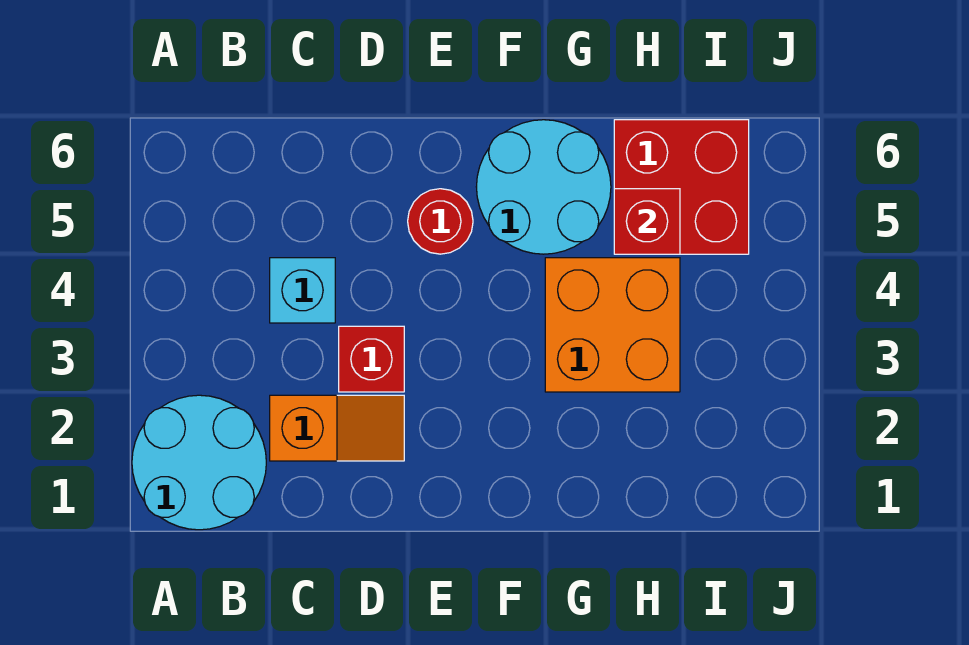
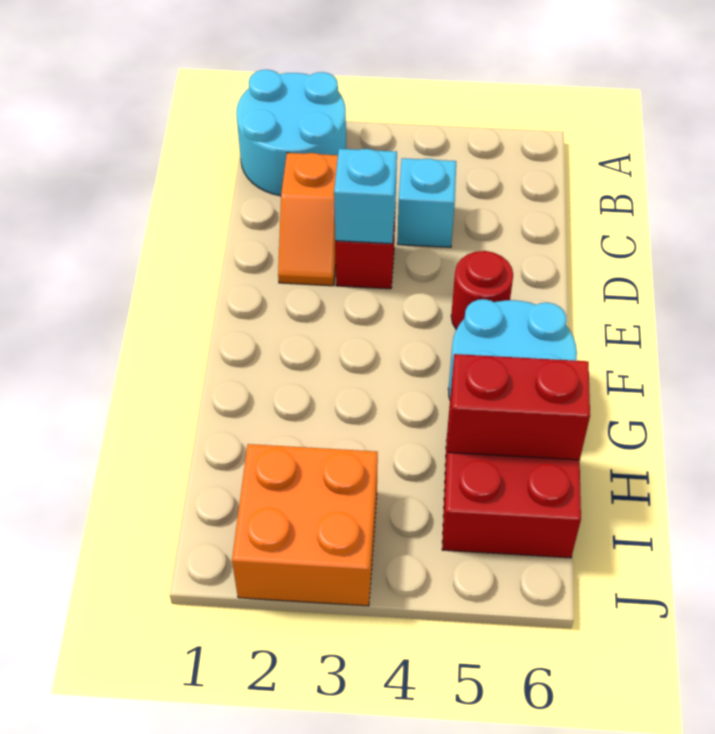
none -> cyan brick D3 level 2
orange brick G3:H4 level 1 -> orange brick I2:J3 level 1
red brick H5 level 2 -> red brick H5:H6 level 2

